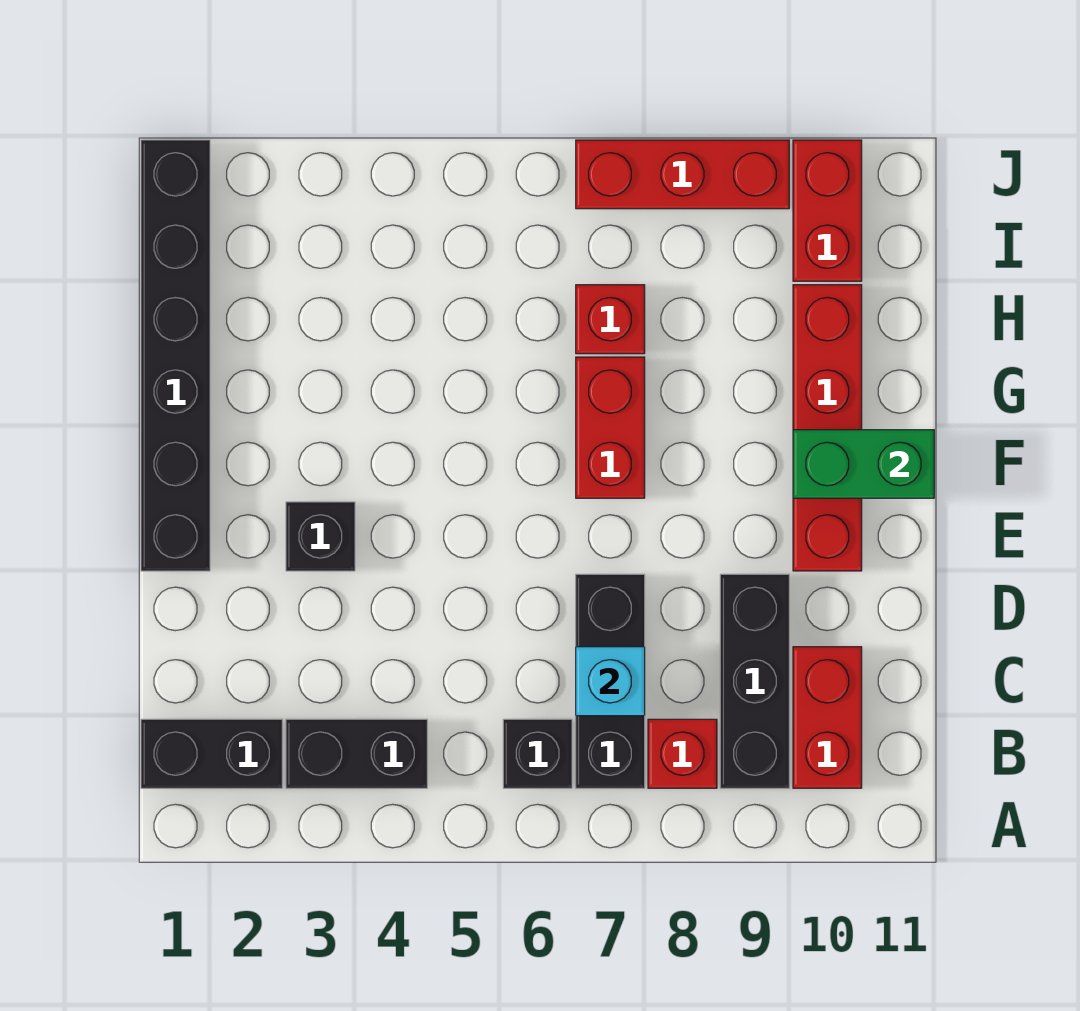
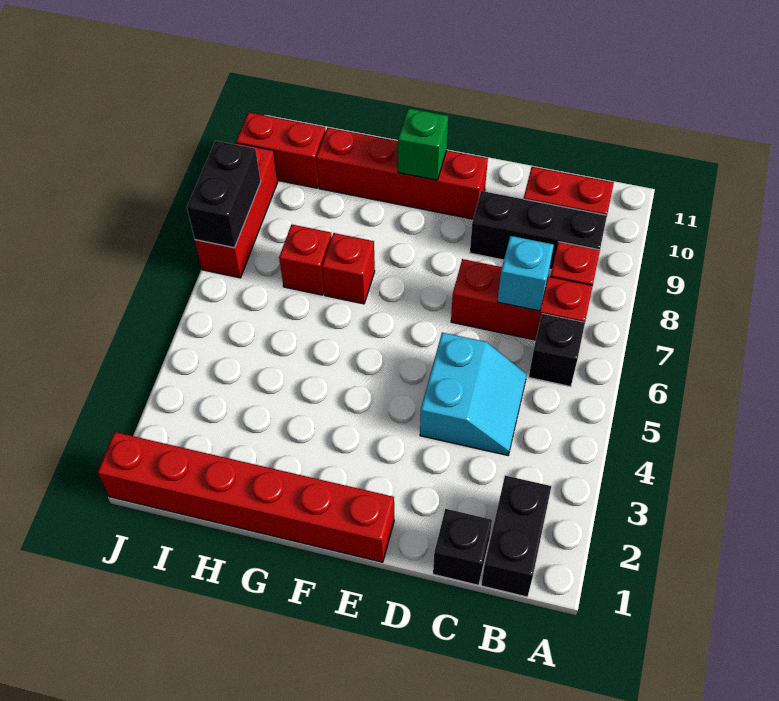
black brick B3:B4 level 1 -> black brick J7:J8 level 2
black brick B7:D7 level 1 -> red brick B7:D7 level 1
none -> cyan slope C4:D5 level 1 top D
black brick E1:J1 level 1 -> red brick E1:J1 level 1
black brick E3 level 1 -> black brick C1 level 1
red brick F7:G7 level 1 -> red brick G7 level 1
green brick F10:F11 level 2 -> green brick F10 level 2

